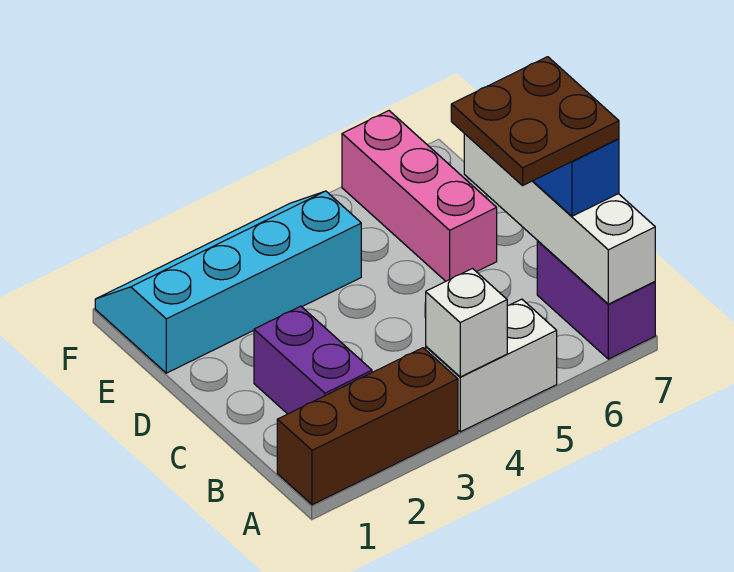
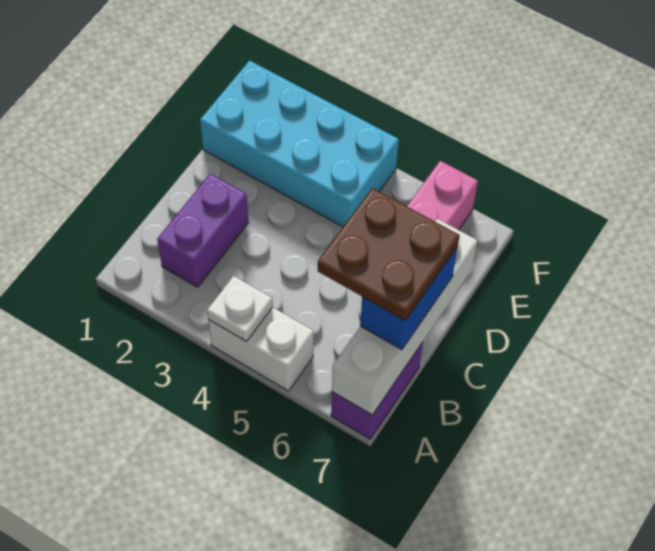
brown brick A1:A3 level 1 -> none
white brick A4 level 2 -> white plate A4 level 2
cyan slope E1:F4 level 1 top E -> cyan brick E1:F4 level 1

